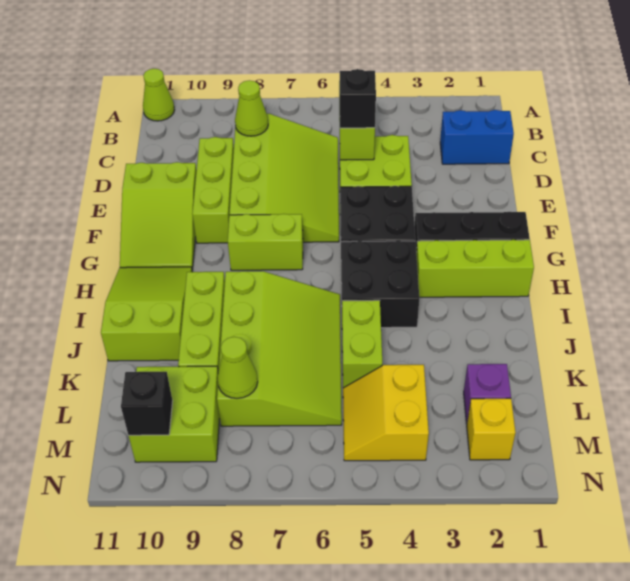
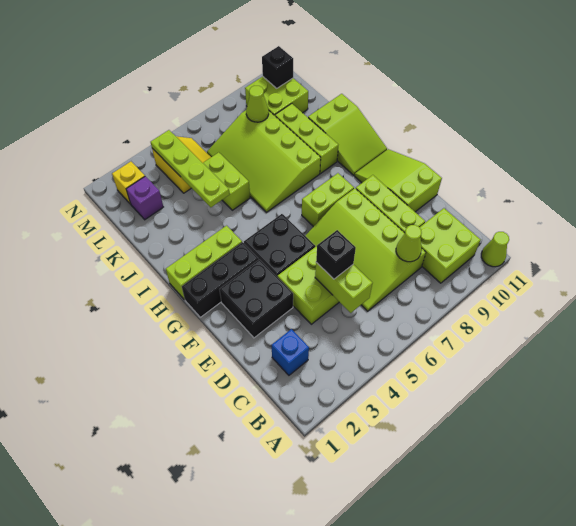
none -> lime brick B9:C10 level 1
blue brick C1:C2 level 1 -> blue brick C2 level 1
black brick H4:I5 level 1 -> black brick E2:F3 level 1
none -> lime plate J4:M4 level 2

